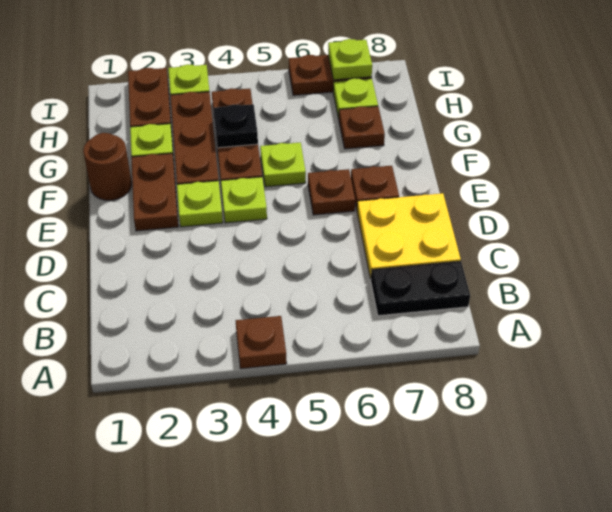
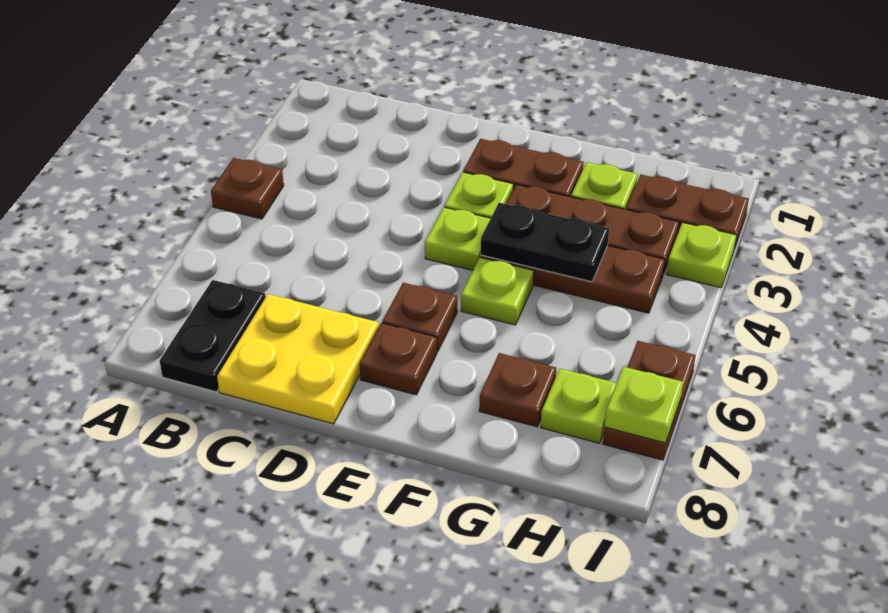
brown round brick F1 level 1 -> none
black plate G4 level 2 -> black plate F4:G4 level 2

